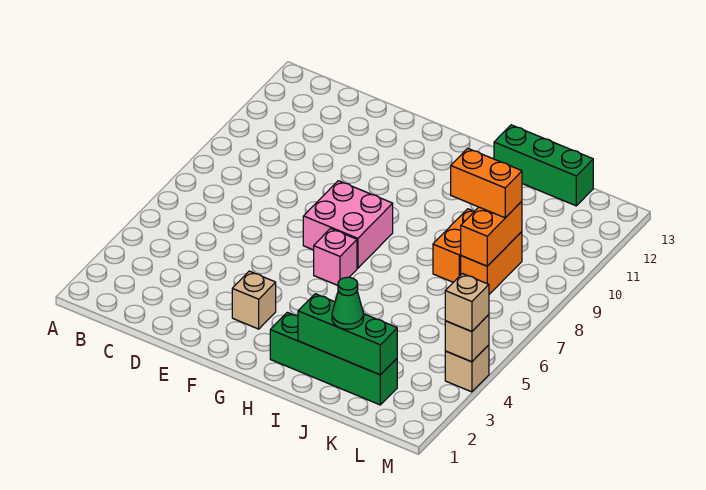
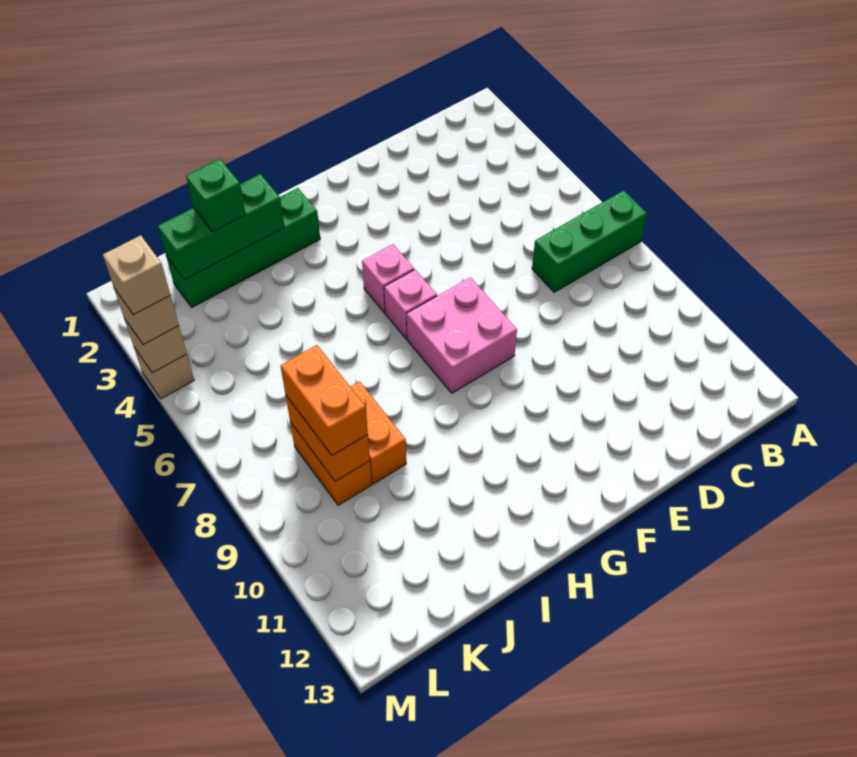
tan brick F3 level 1 -> tan brick M4 level 4
none -> pink brick G5 level 1
green brick I13:K13 level 1 -> green brick A7:C7 level 1
green cone J2 level 3 -> green brick J2 level 3
orange brick J9:K9 level 3 -> orange brick K8:K9 level 3

